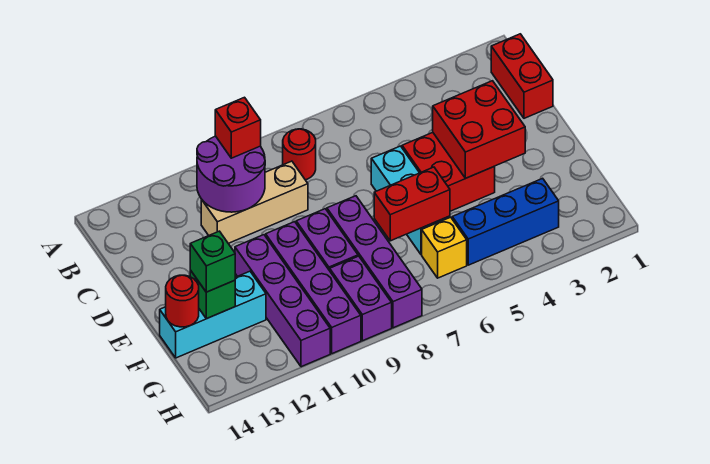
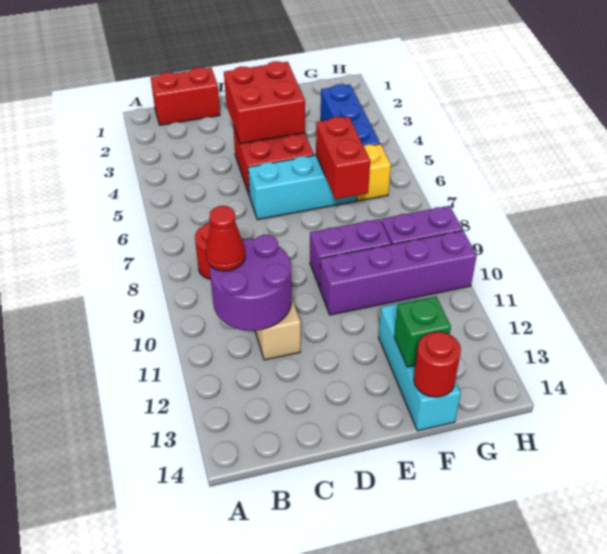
red brick B10 level 3 -> red cone B10 level 3
purple brick E8:H8 level 1 -> none
purple brick E11:H11 level 1 -> none
green brick F13 level 3 -> none

